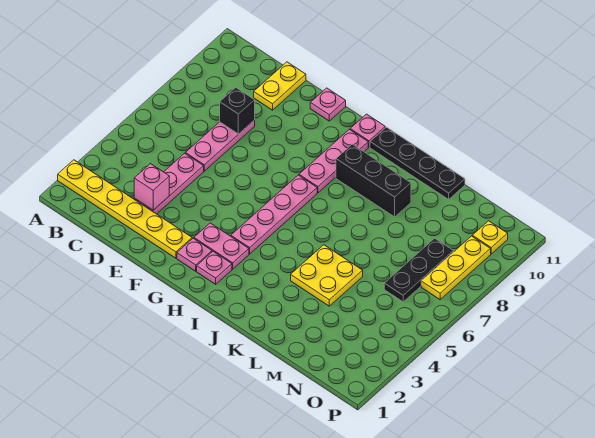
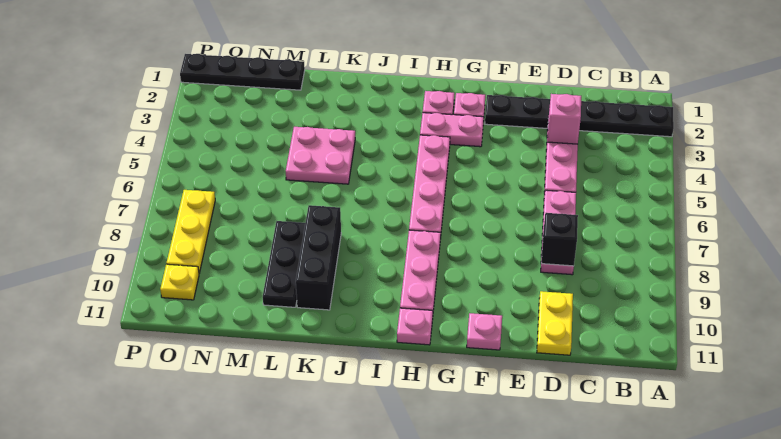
yellow plate A2:F2 level 1 -> black plate A2:F2 level 1
black brick I9:K9 level 1 -> black brick K8:K10 level 1
black plate I11:L11 level 1 -> black plate M1:P1 level 1
yellow plate K4:L5 level 1 -> pink plate K4:L5 level 1
black plate N6:N8 level 1 -> black plate L8:L10 level 1

